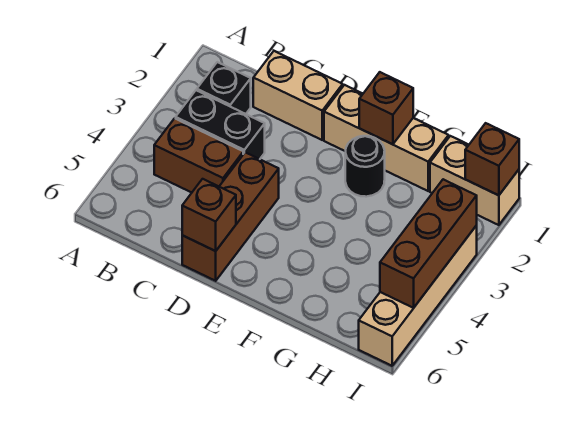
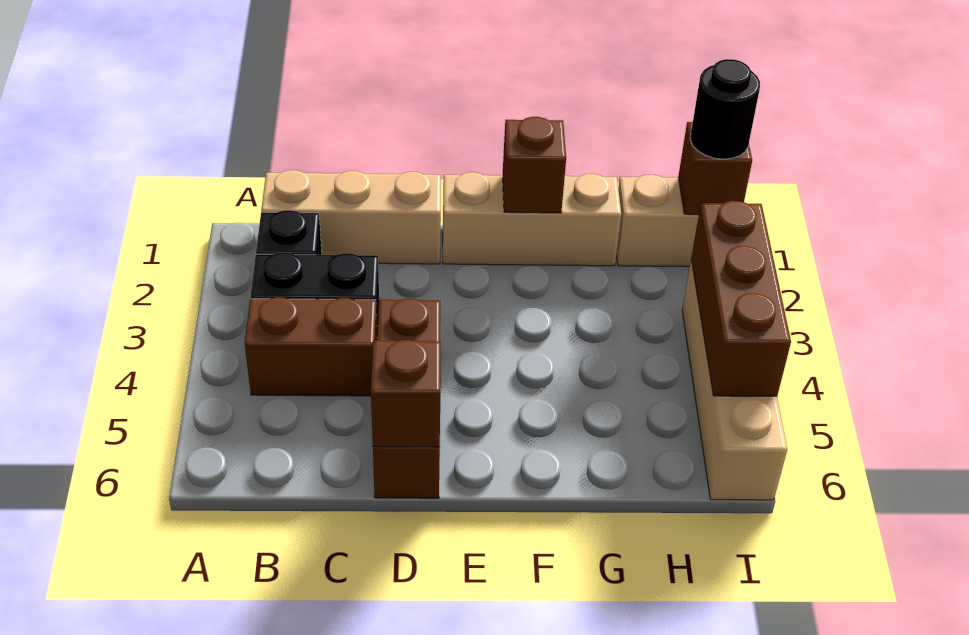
tan brick C1:D1 level 1 -> tan brick B1:D1 level 1
black round brick F2 level 1 -> black round brick I1 level 3

